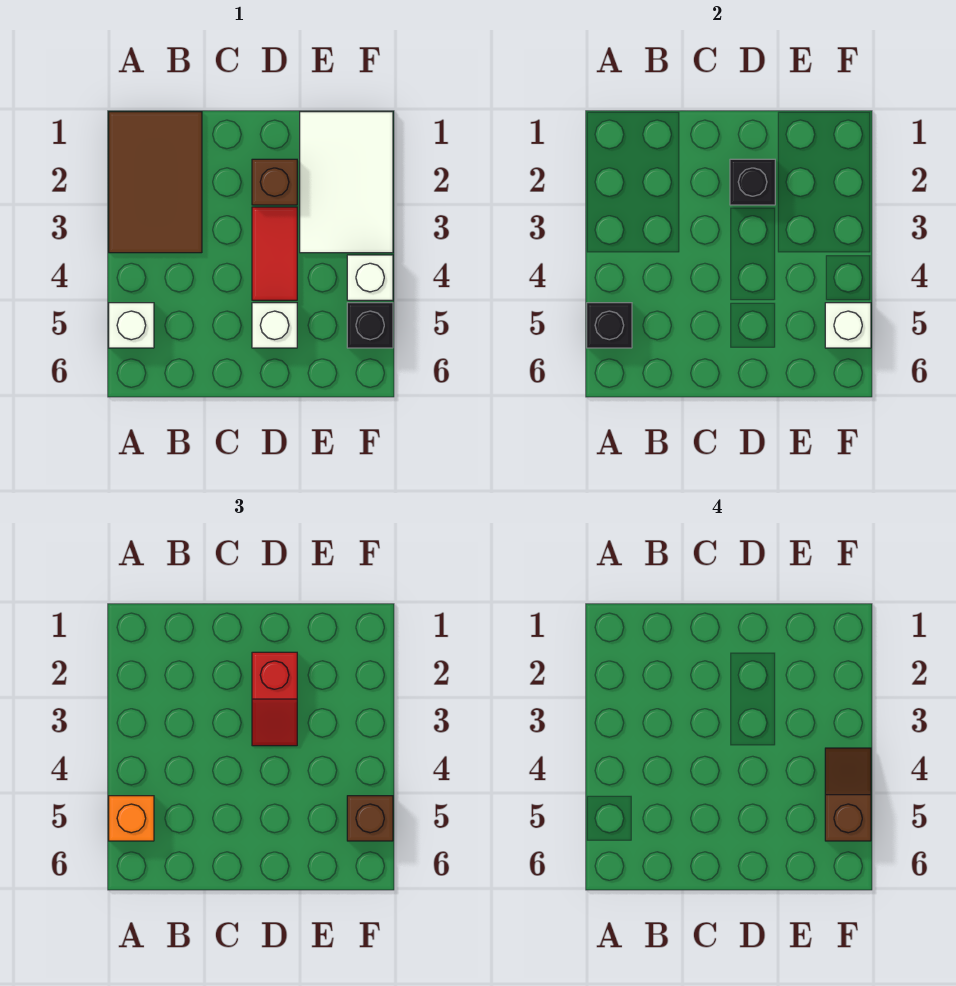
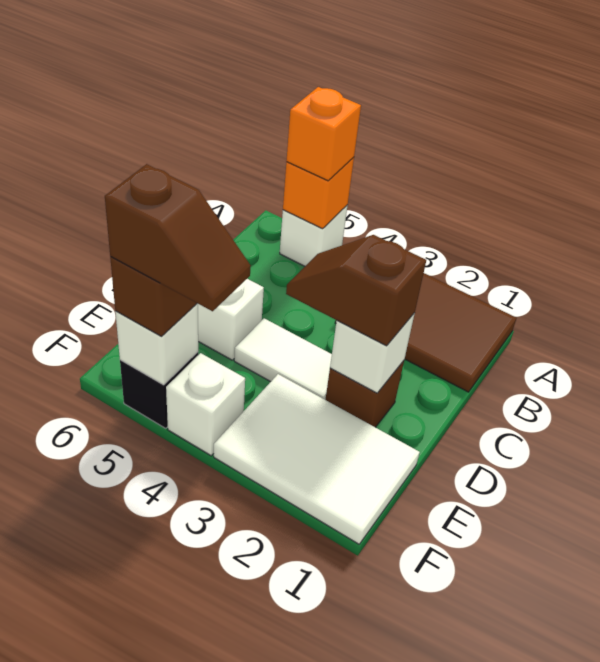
black brick A5 level 2 -> orange brick A5 level 2
black brick D2 level 2 -> white brick D2 level 2
red slope D2:D3 level 3 top 2 -> brown slope D2:D3 level 3 top 2
red tile D3:D4 level 1 -> white tile D3:D4 level 1

